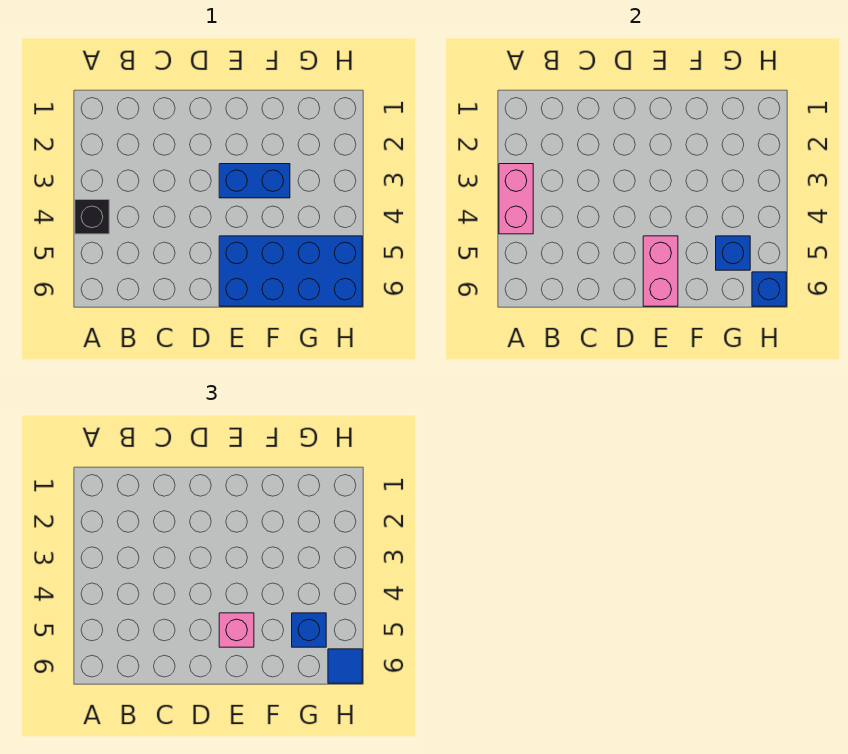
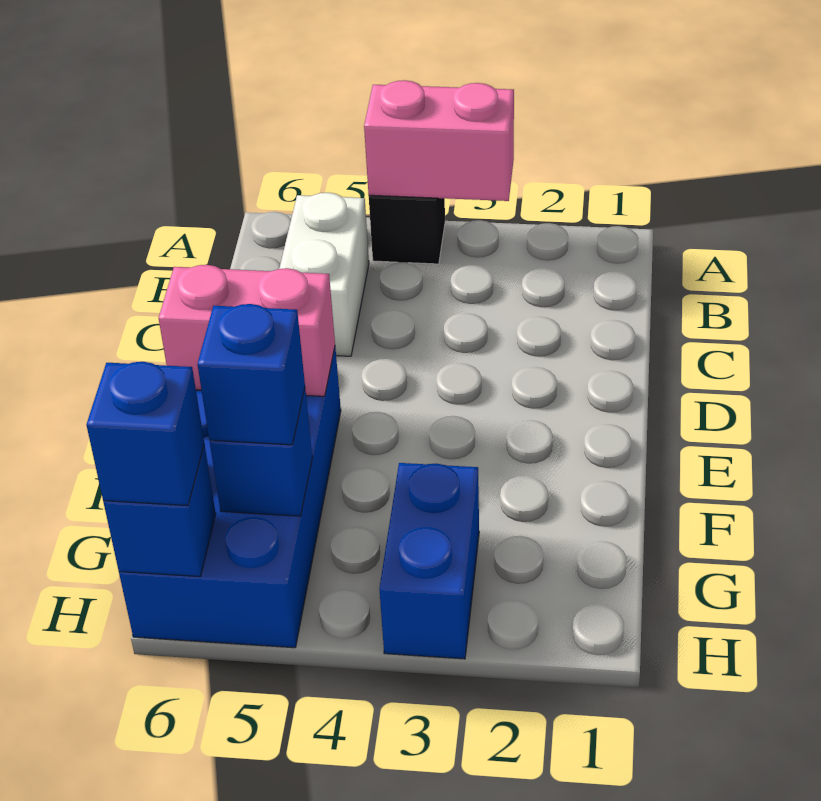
none -> white brick B5:C5 level 1
blue brick E3:F3 level 1 -> blue brick G3:H3 level 1
pink brick E5 level 3 -> none
blue tile H6 level 3 -> blue brick H6 level 3

